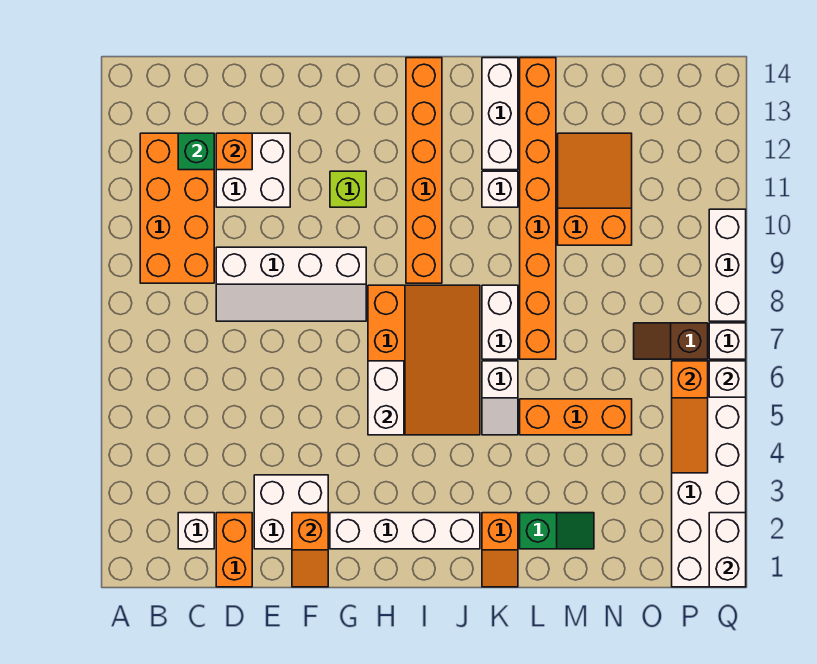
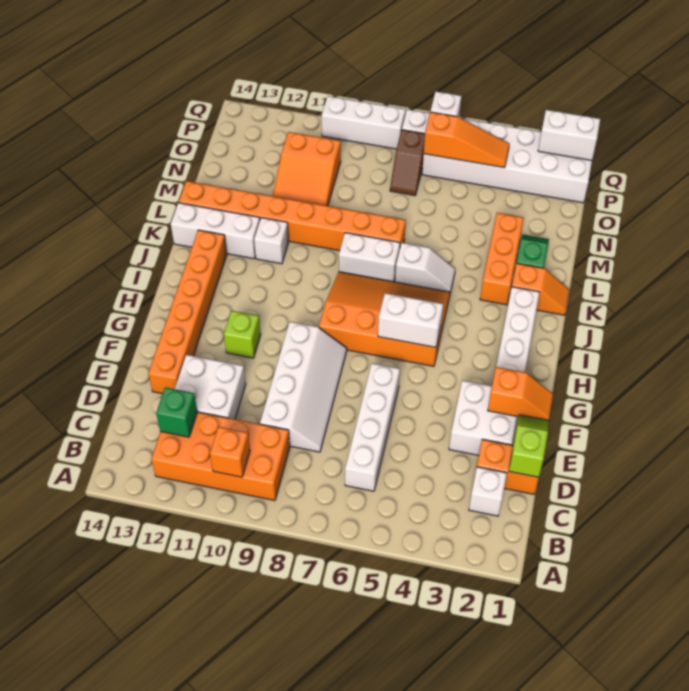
none -> white brick C6:F6 level 1
none -> lime slope D1:E1 level 2 top D
orange brick D12 level 2 -> orange brick B10 level 2
orange brick I9:I14 level 1 -> orange brick E13:J13 level 1
orange brick L5:N5 level 1 -> orange brick K3:M3 level 1
orange slope M10:N12 level 1 top 10 -> orange slope M10:O11 level 1 top O

